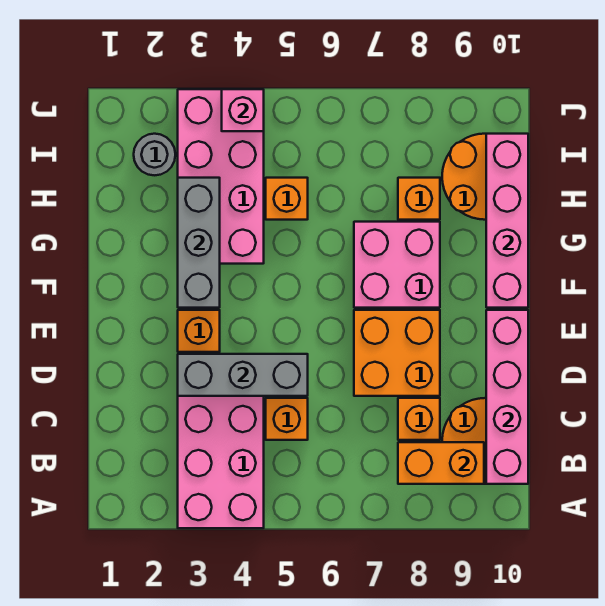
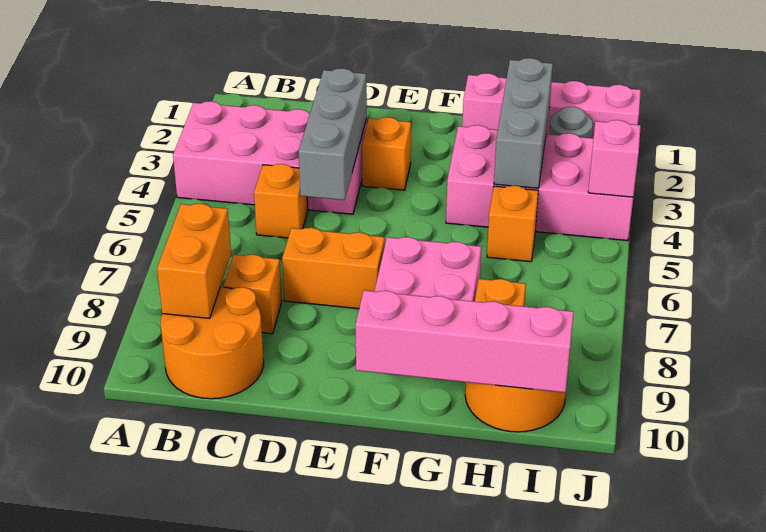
pink brick B10:E10 level 2 -> pink brick G1:J1 level 1
orange brick D7:E8 level 1 -> orange brick D7:E7 level 1
grey brick F3:H3 level 2 -> grey brick H2:H4 level 2

